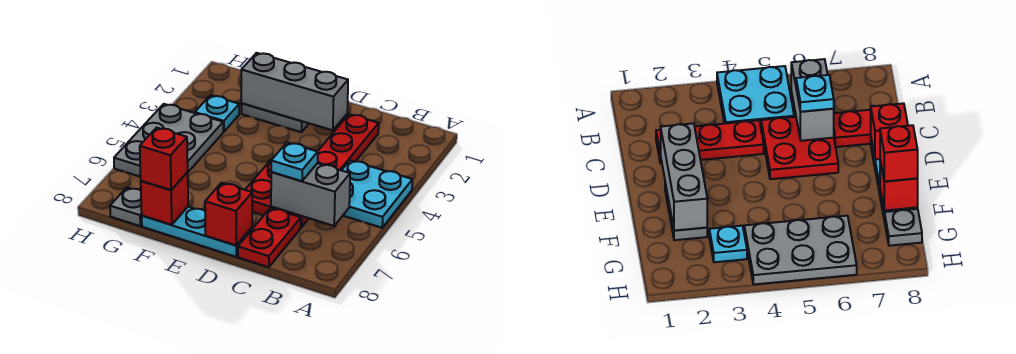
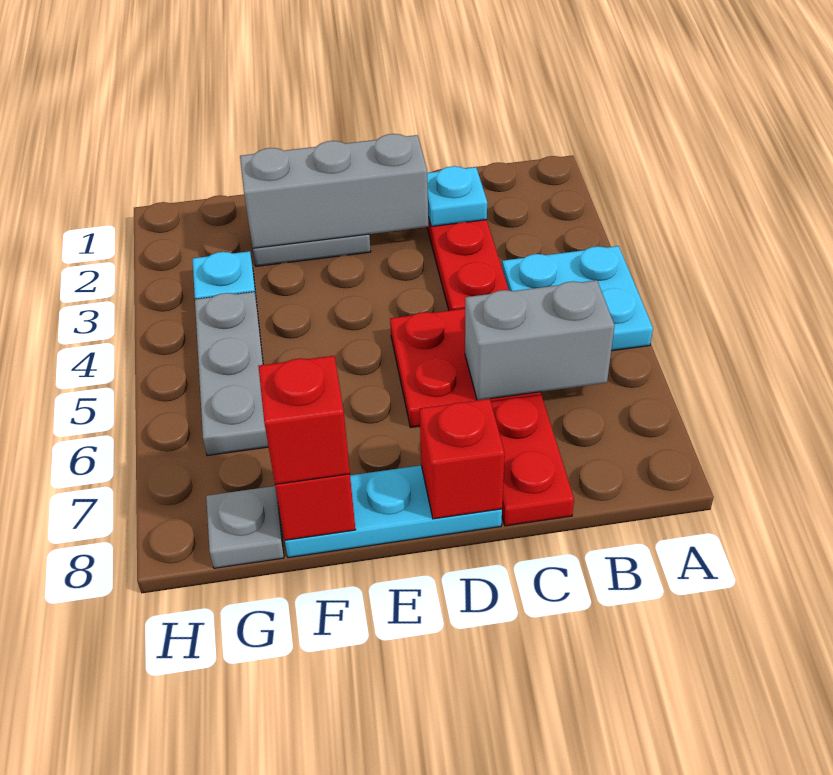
cyan plate C6 level 3 -> cyan plate C2 level 2
grey plate G4:H6 level 1 -> grey plate G4:G6 level 1

